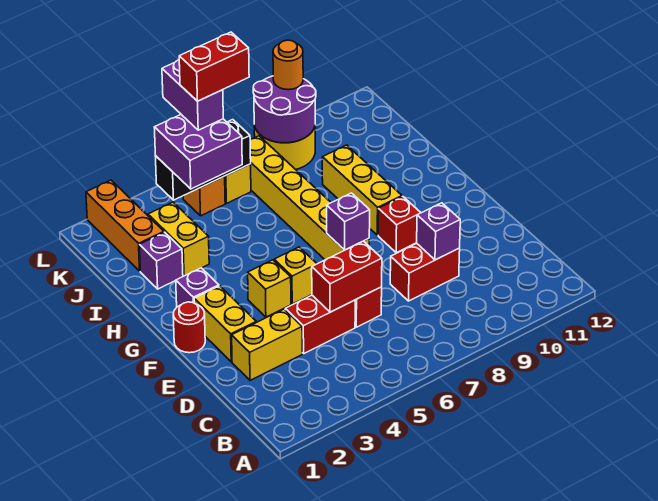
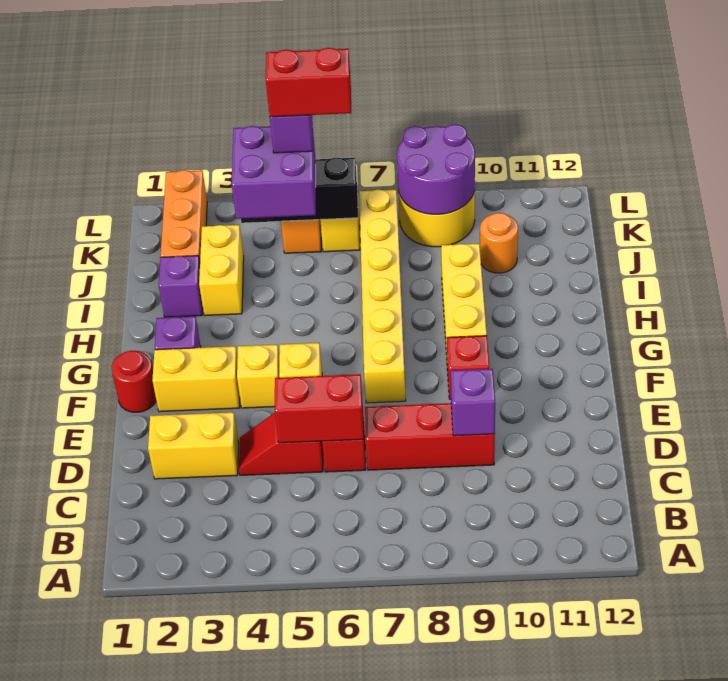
red brick D4:D5 level 1 -> red slope D4:D5 level 1 top 5
red brick D8:D9 level 1 -> red brick D7:D9 level 1
yellow brick E2:F2 level 1 -> yellow brick F2:F3 level 1
purple brick F7 level 2 -> none
orange round brick L9 level 3 -> orange round brick J10 level 1

